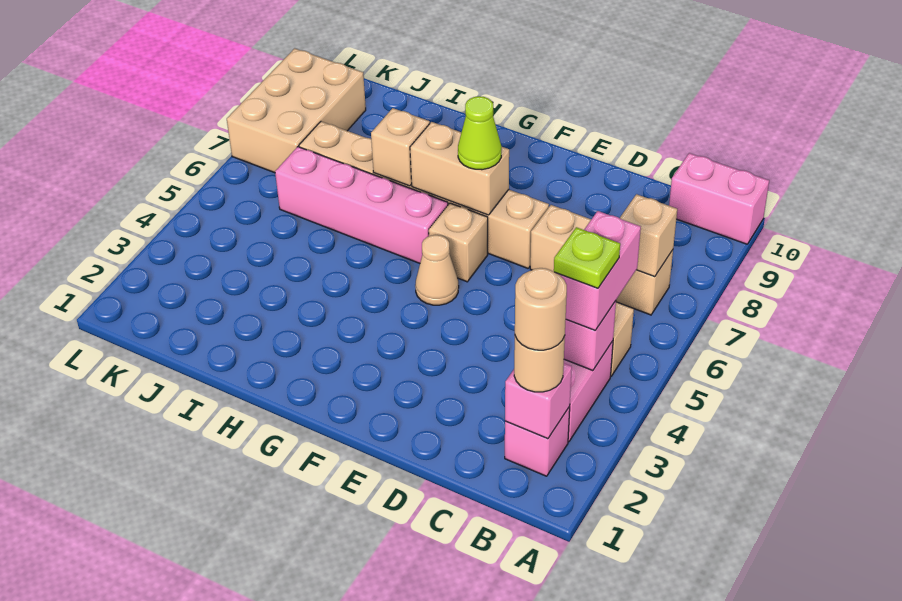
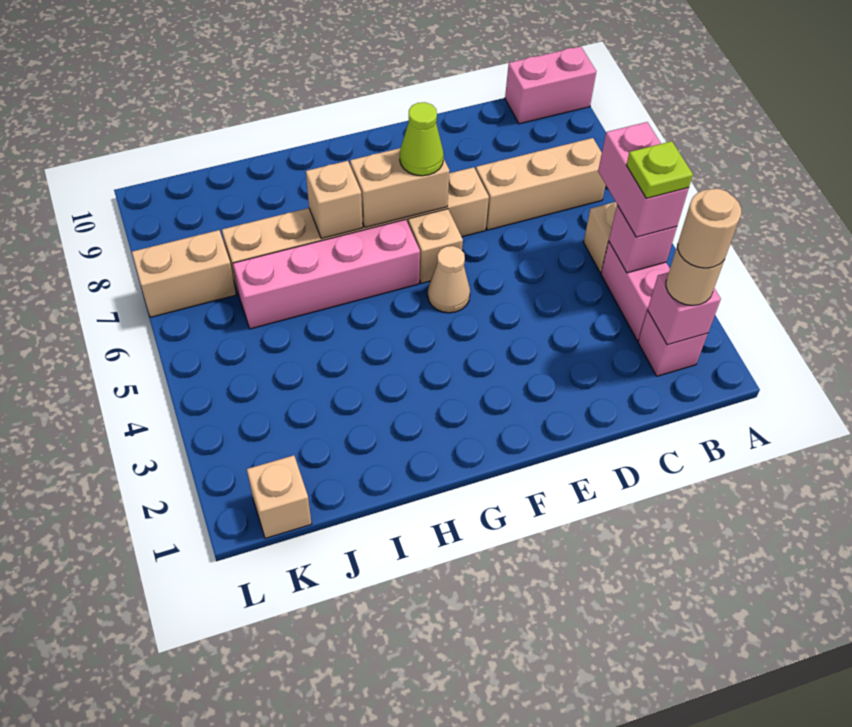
tan brick B7 level 2 -> tan brick K1 level 1
tan brick K7:L9 level 1 -> tan brick K7:L7 level 1

